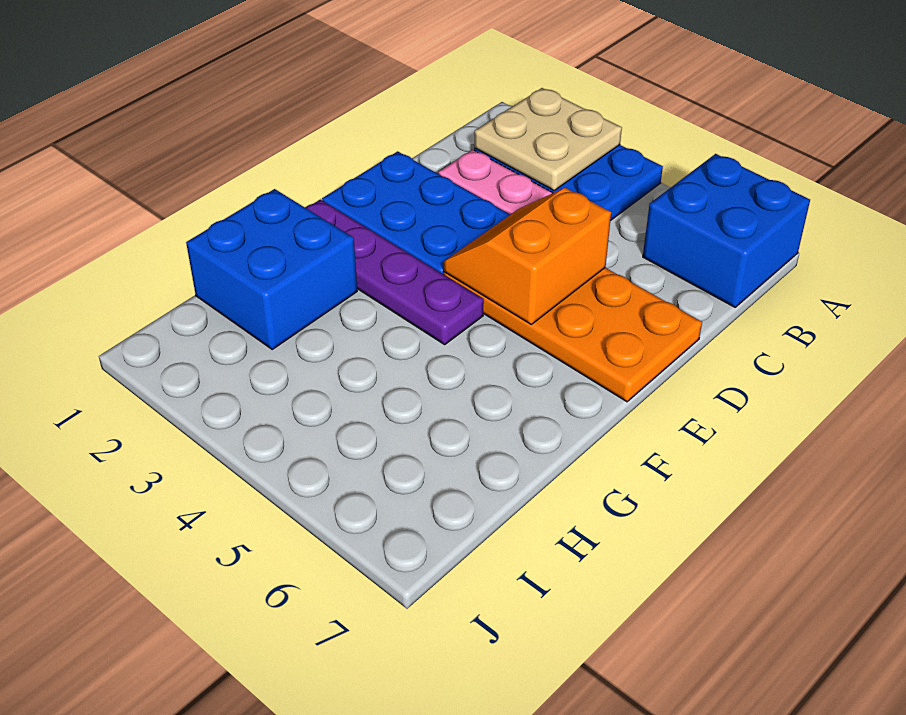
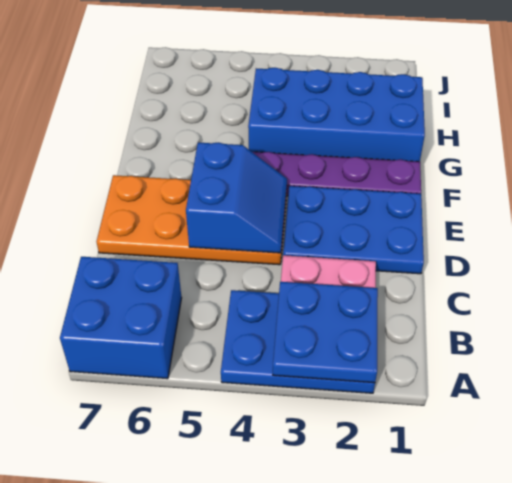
tan plate A2:B3 level 2 -> blue plate A2:B3 level 2
orange slope D4:E5 level 2 top 5 -> blue slope D4:E5 level 2 top 5
blue brick G1:H2 level 1 -> blue brick G1:H4 level 1

